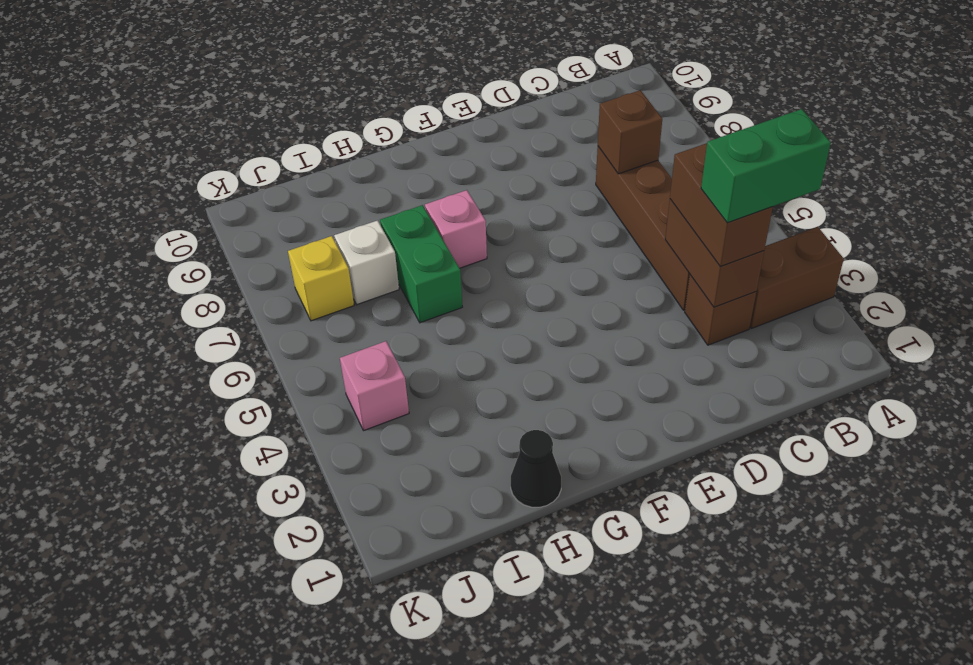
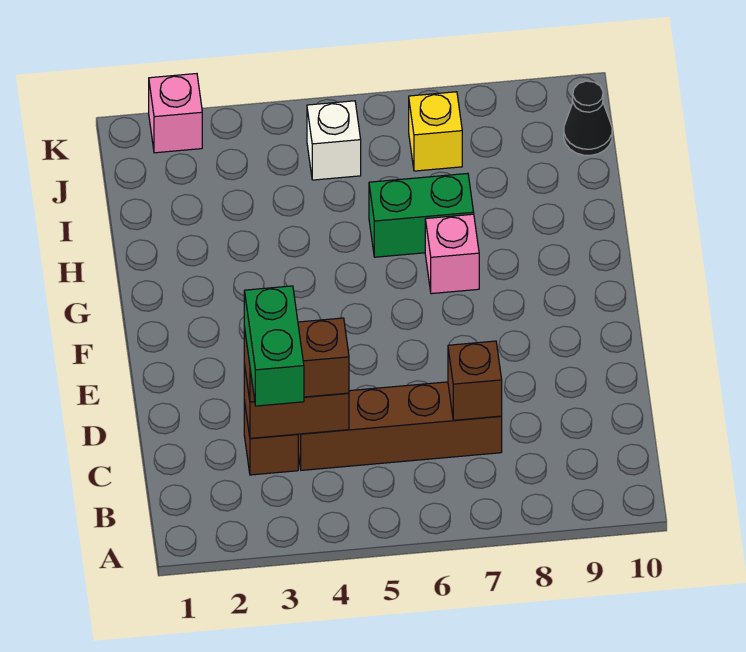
brown brick A3:B3 level 1 -> none
black cone H1 level 1 -> black cone J10 level 1
white brick I7 level 1 -> white brick J5 level 1
pink brick J4 level 1 -> pink brick K2 level 1

